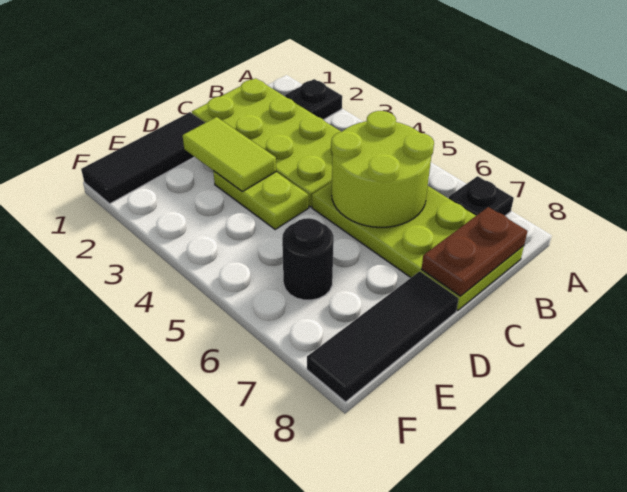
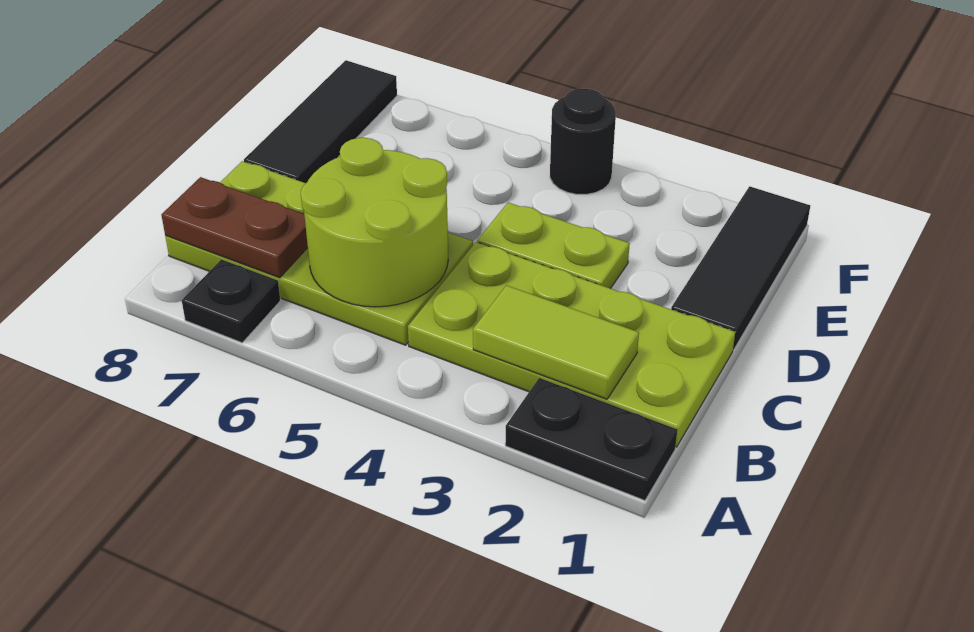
black plate A2 level 1 -> black plate A1:A2 level 1
brown plate B8:C8 level 2 -> brown plate B7:B8 level 2
lime tile D2:D3 level 2 -> lime tile B2:B3 level 2
black round brick E6 level 1 -> black round brick F4 level 1

